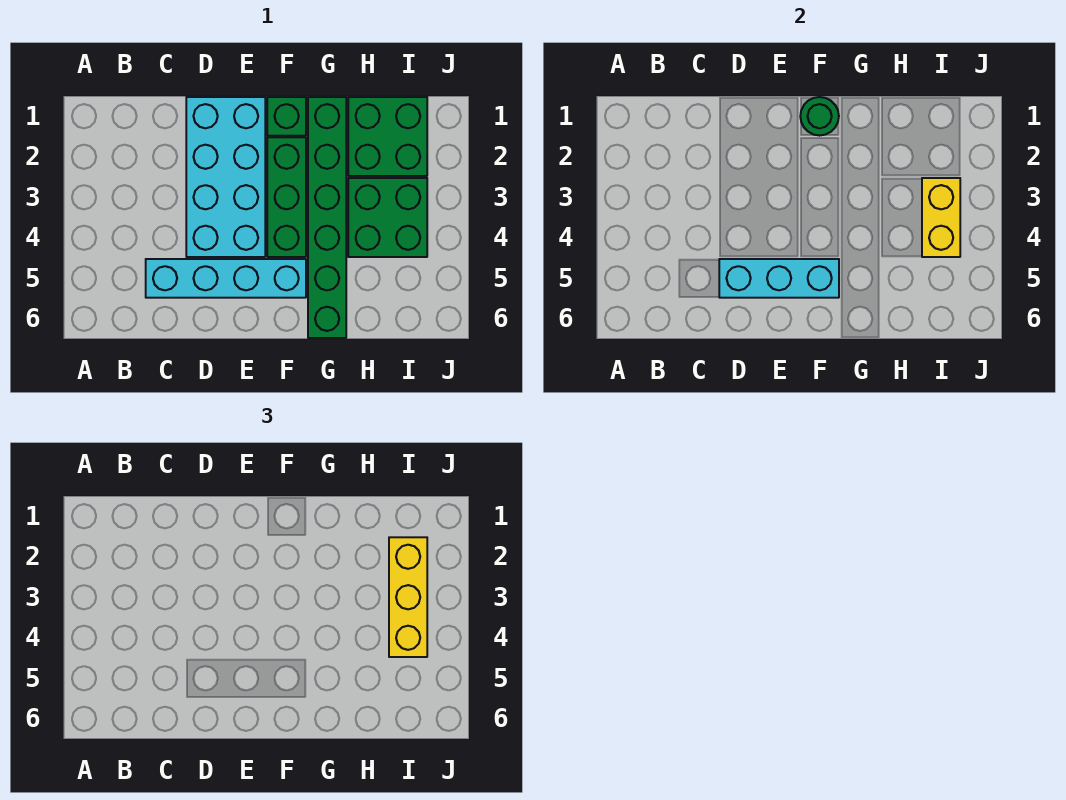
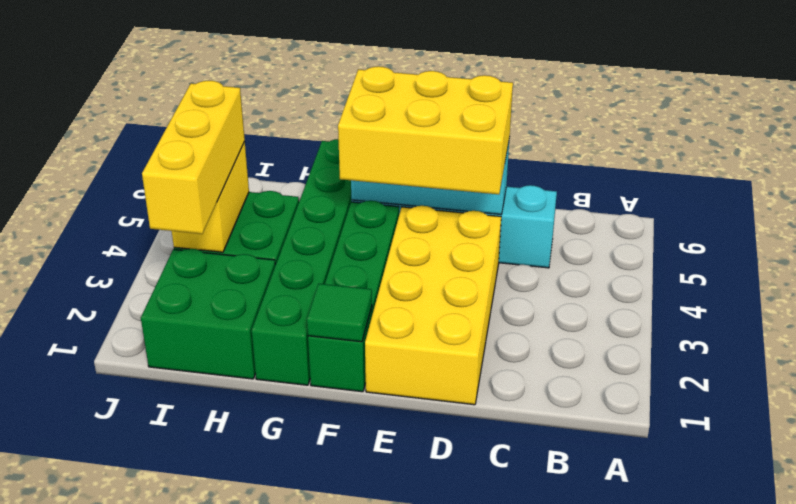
cyan brick D1:E4 level 1 -> yellow brick D1:E4 level 1
none -> yellow brick D4:F5 level 3
green round brick F1 level 2 -> green tile F1 level 2

